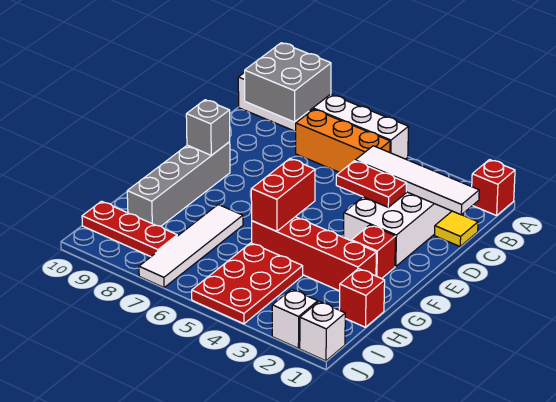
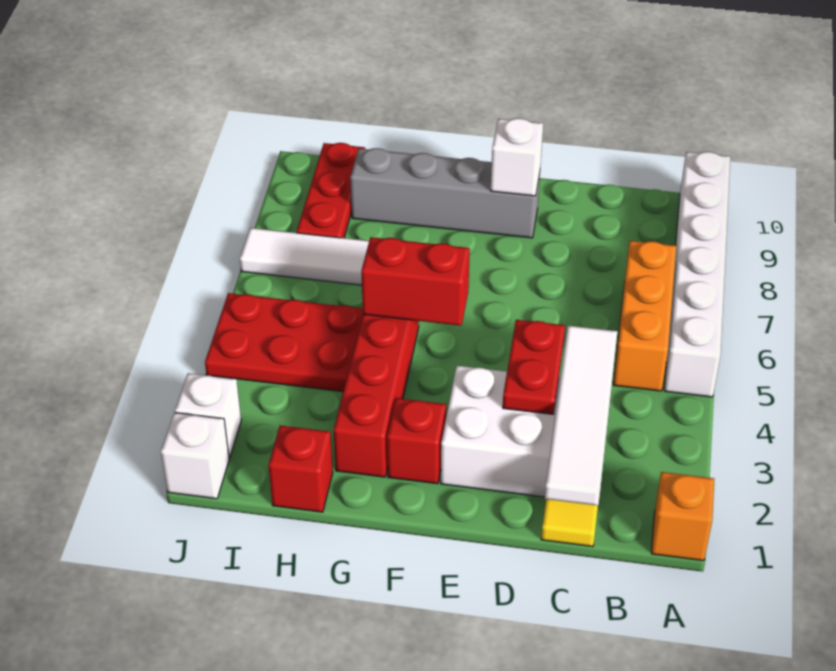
red brick A1 level 1 -> orange brick A1 level 1
grey brick A8:B9 level 2 -> none
grey brick E9 level 2 -> white brick E9 level 2

